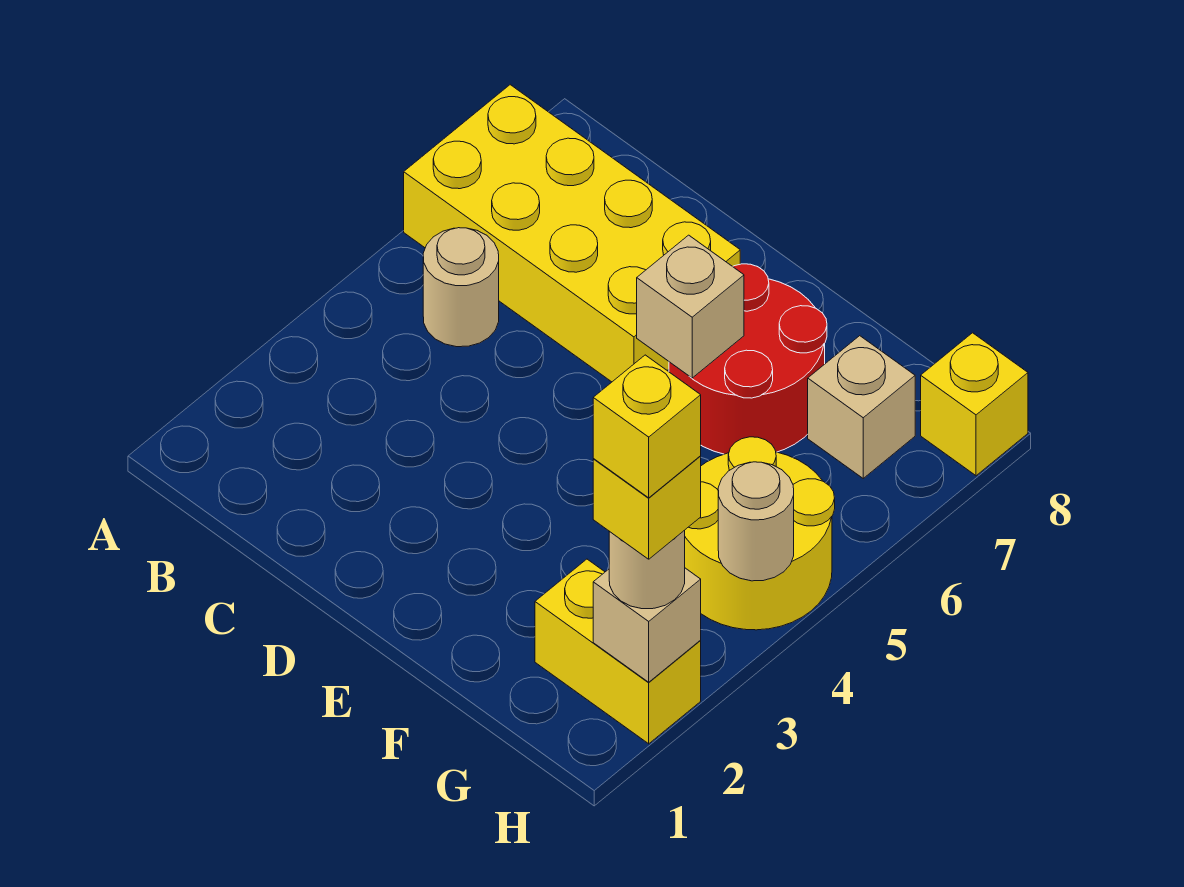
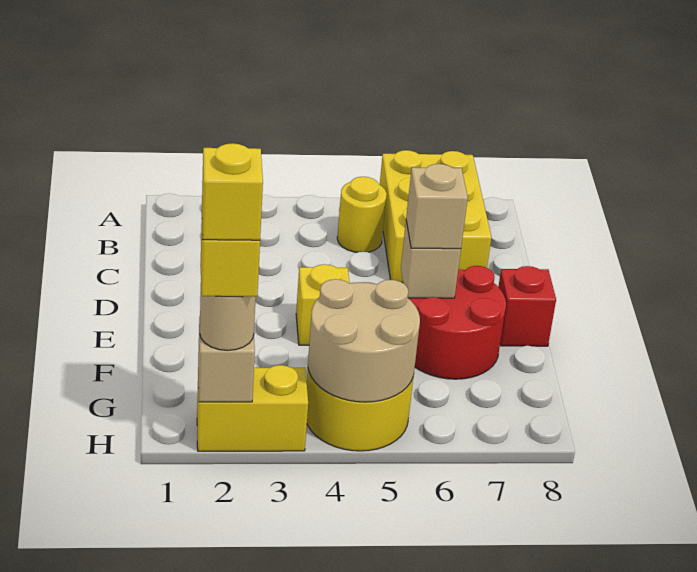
yellow brick A6:D7 level 1 -> yellow brick A6:C7 level 1
tan round brick B5 level 1 -> yellow round brick B5 level 1
none -> red brick E8 level 1
yellow brick G2:H2 level 1 -> yellow brick H2:H3 level 1
tan brick G7 level 1 -> tan brick E6 level 3
tan round brick H4 level 2 -> tan round brick G4:H5 level 2
yellow brick H8 level 1 -> yellow brick E4 level 1

